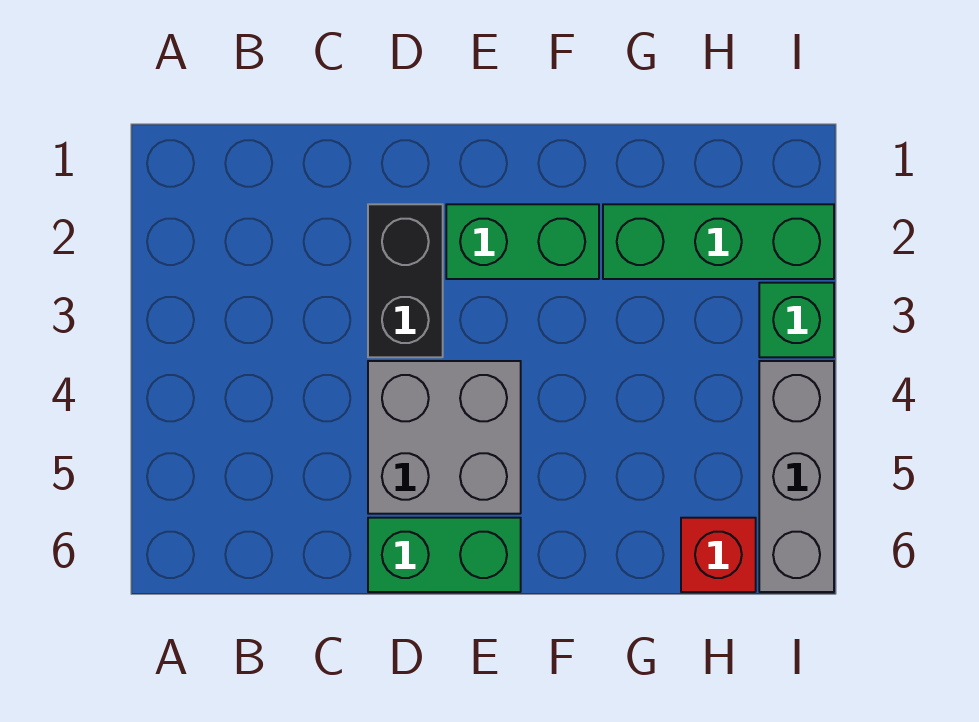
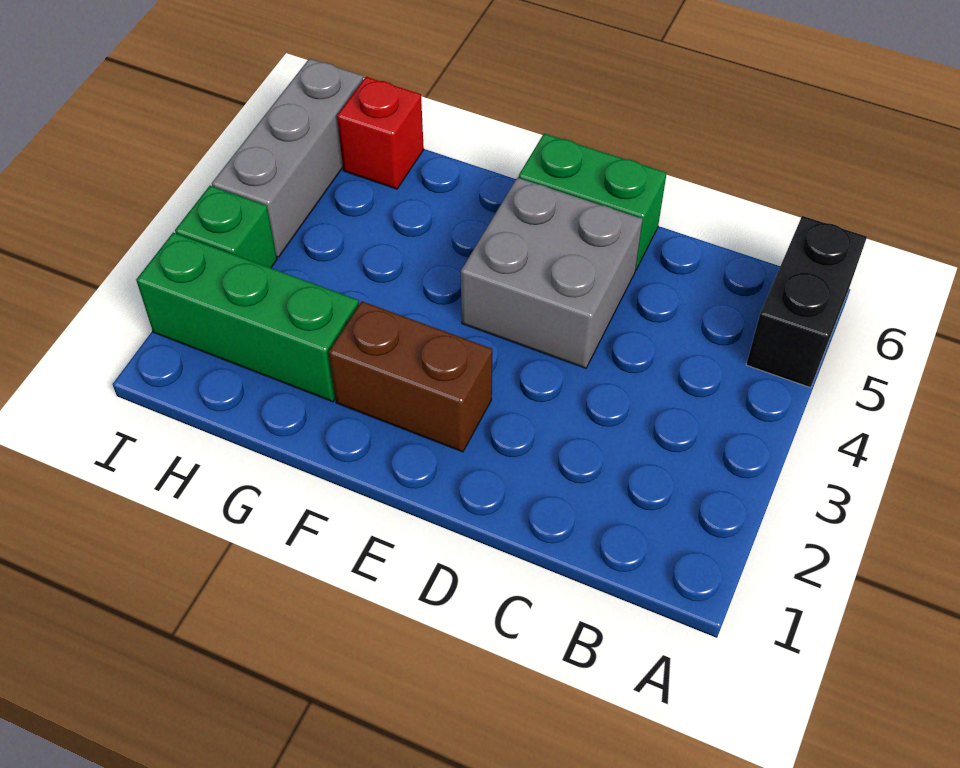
black brick D2:D3 level 1 -> black brick A5:A6 level 1
green brick E2:F2 level 1 -> brown brick E2:F2 level 1

